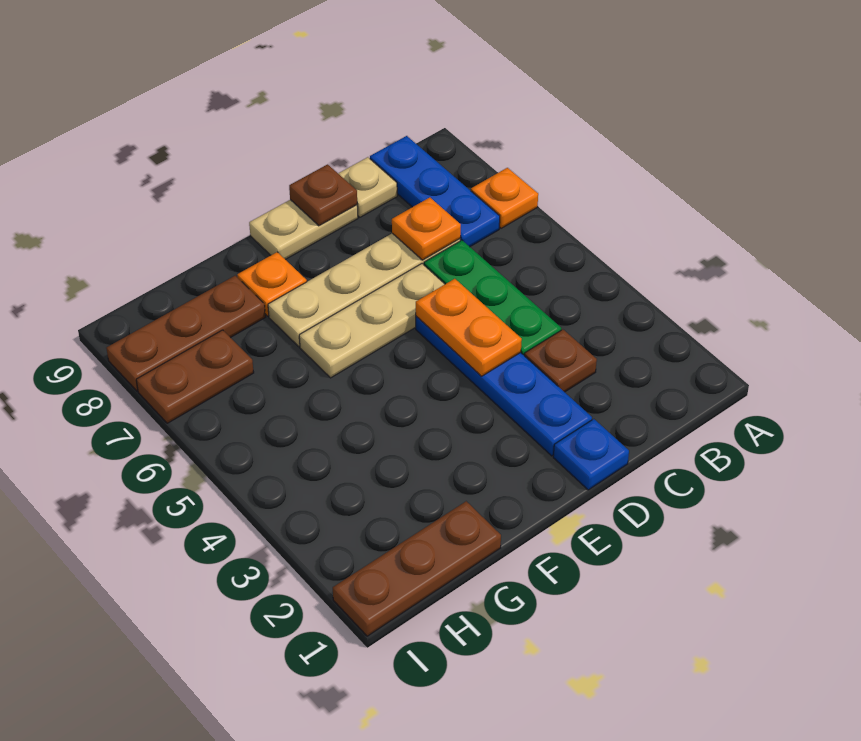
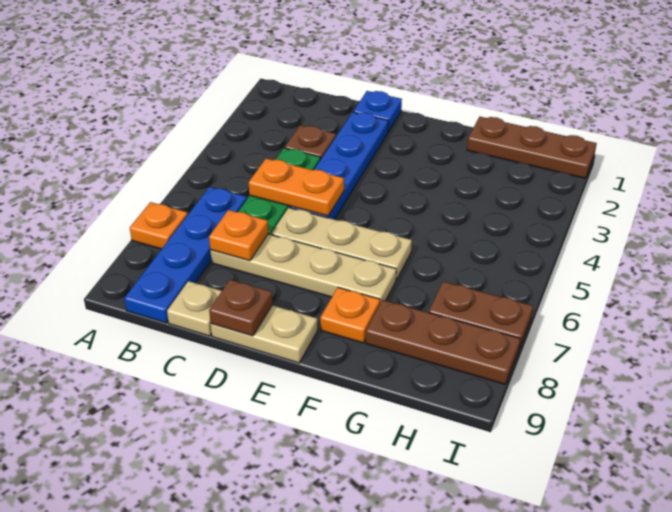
blue plate B7:B9 level 1 -> blue plate B6:B9 level 1
orange plate D4:D5 level 2 -> orange plate C5:D5 level 2

